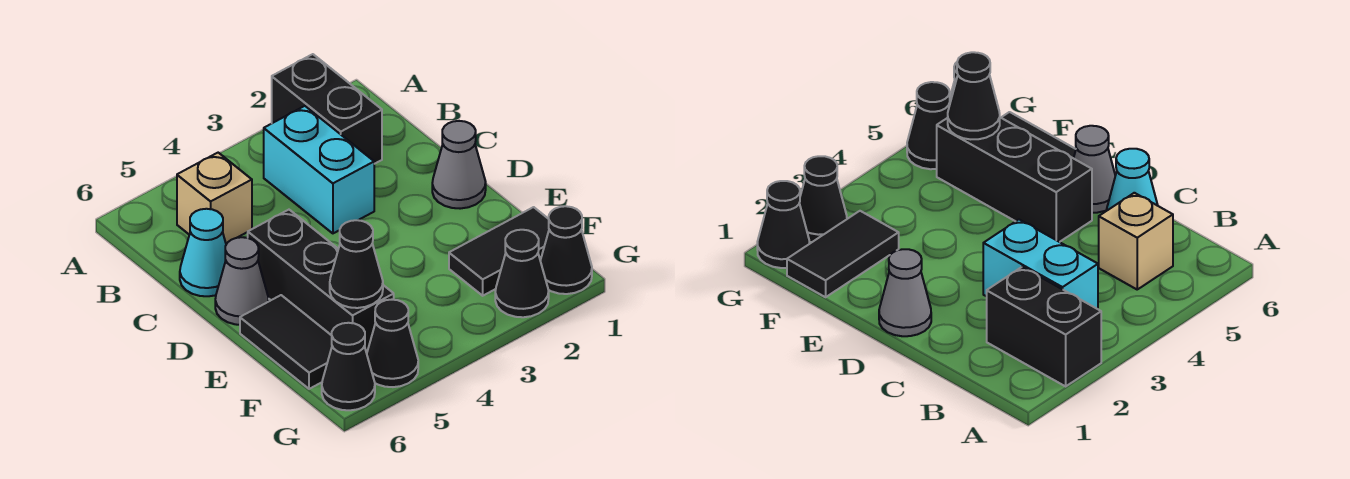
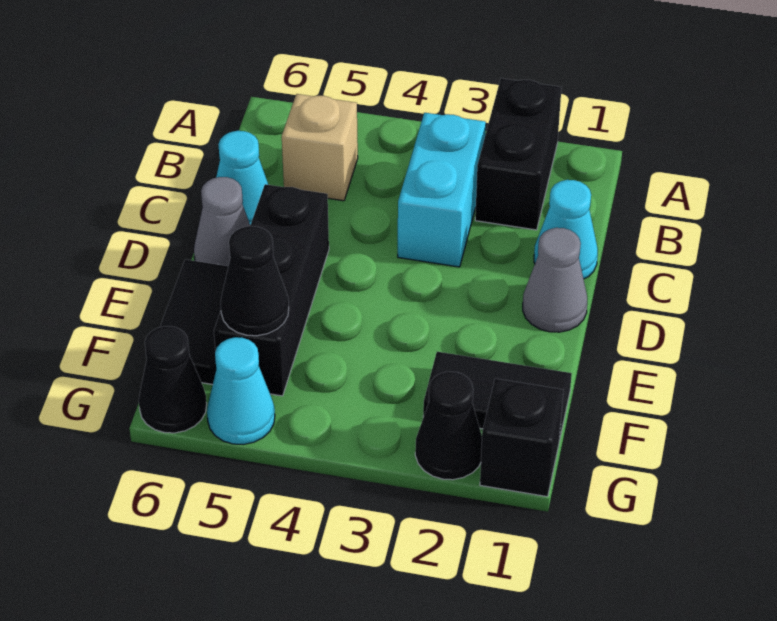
none -> cyan cone C1 level 1
black cone G1 level 1 -> black brick G1 level 1
black cone G5 level 1 -> cyan cone G5 level 1

